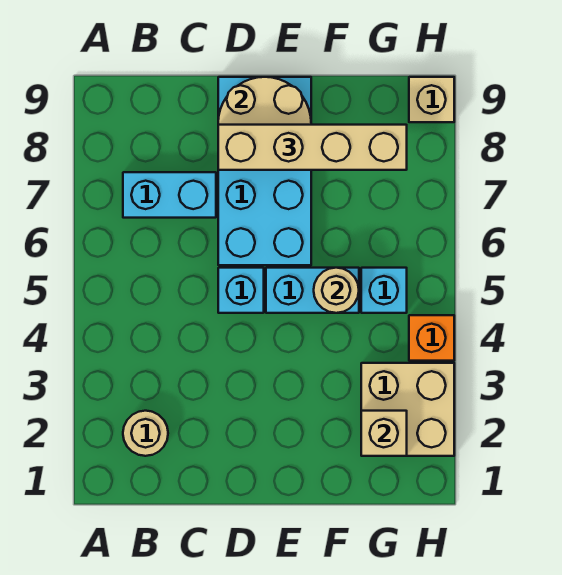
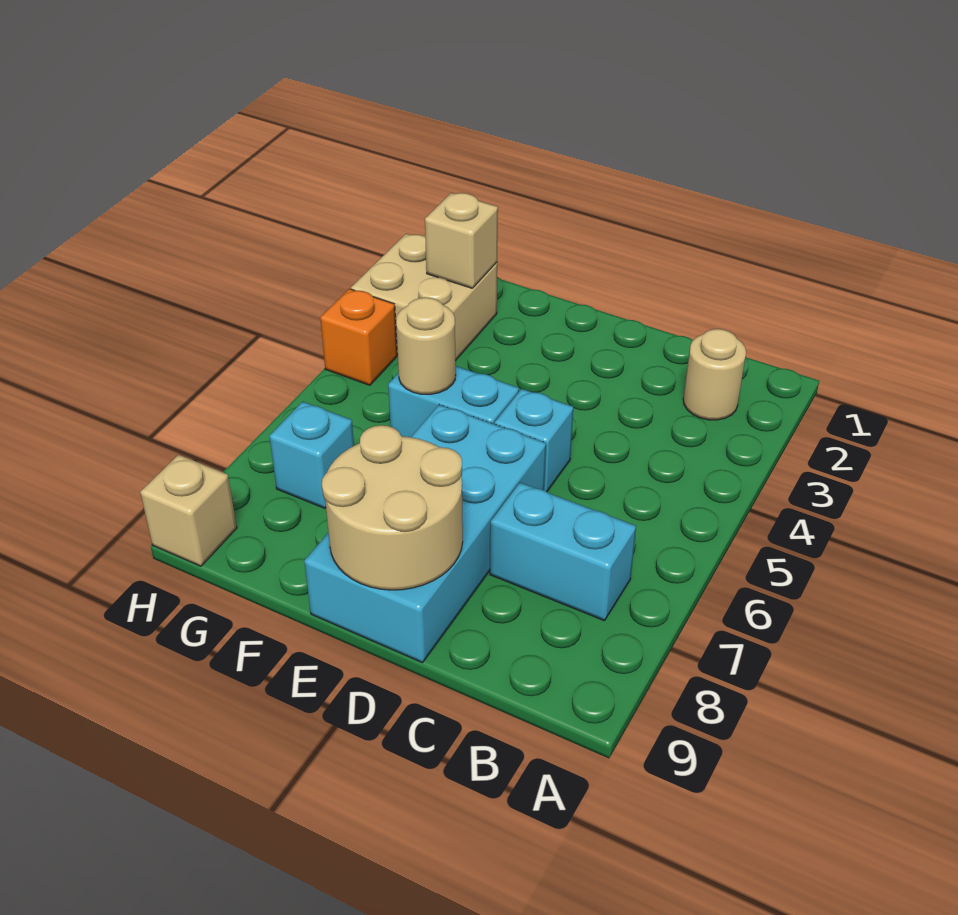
tan brick D8:G8 level 3 -> none
cyan brick G5 level 1 -> cyan brick G7 level 1

